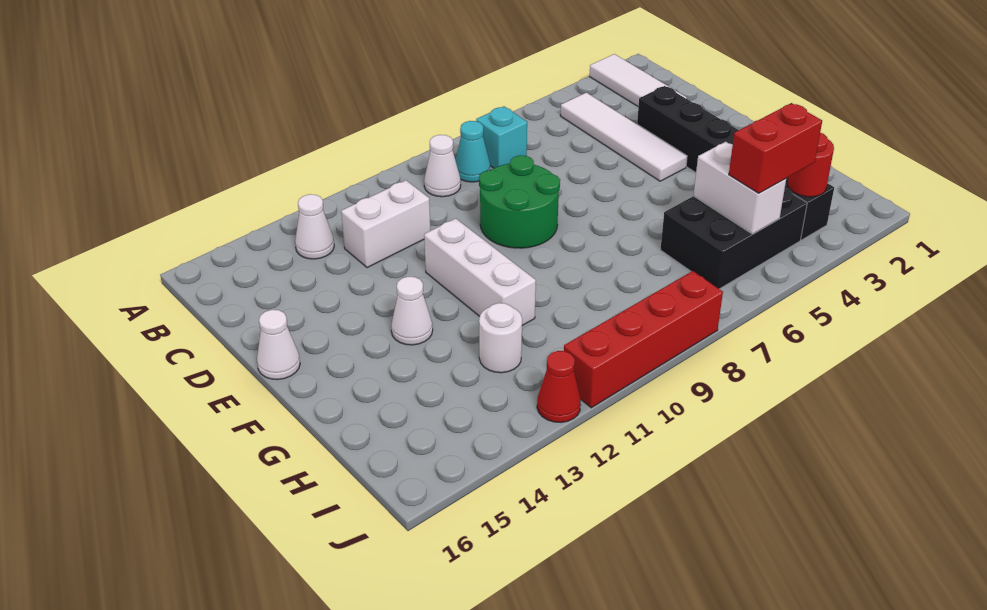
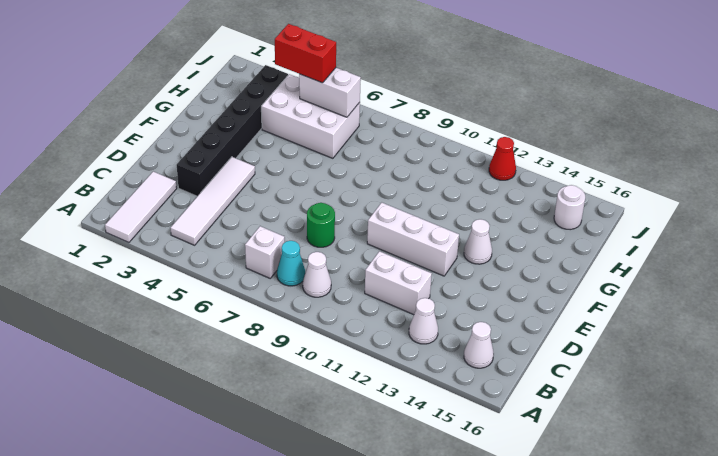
cyan brick B7 level 1 -> white brick B7 level 1
green round brick D8:E9 level 1 -> green round brick D8 level 1
white brick E11:G11 level 1 -> white brick E10:E12 level 1
white cone E16 level 1 -> white cone B15 level 1
black brick H4:I6 level 1 -> white brick H4:I6 level 1
white brick H5:I5 level 2 -> white brick I5:I6 level 2
white round brick H12 level 1 -> white round brick I15 level 1
red round brick I3 level 2 -> none
red brick J8:J11 level 1 -> none

